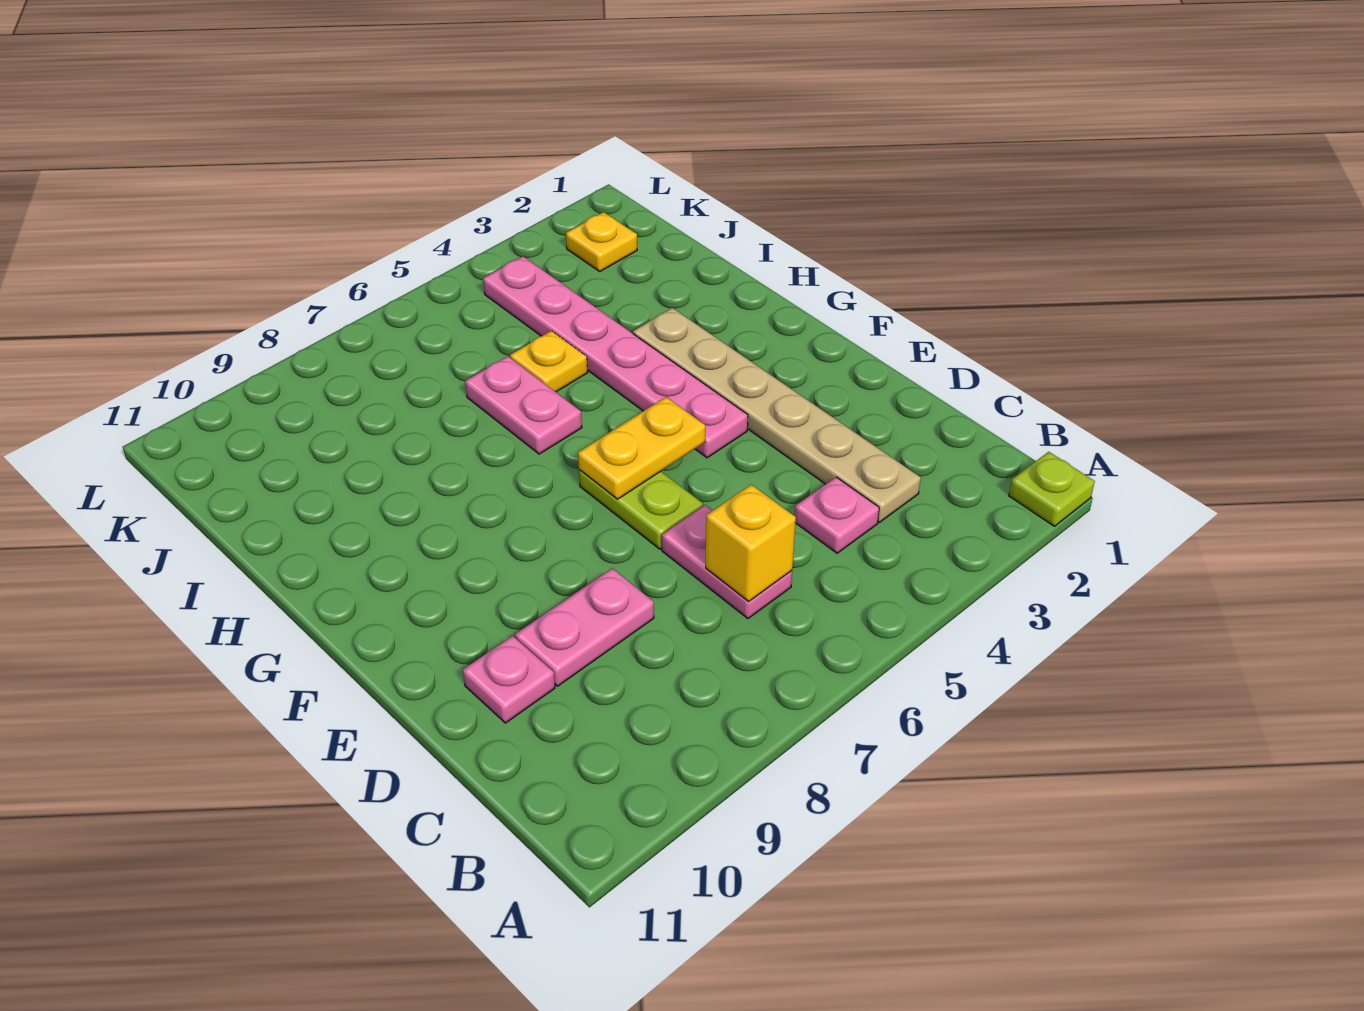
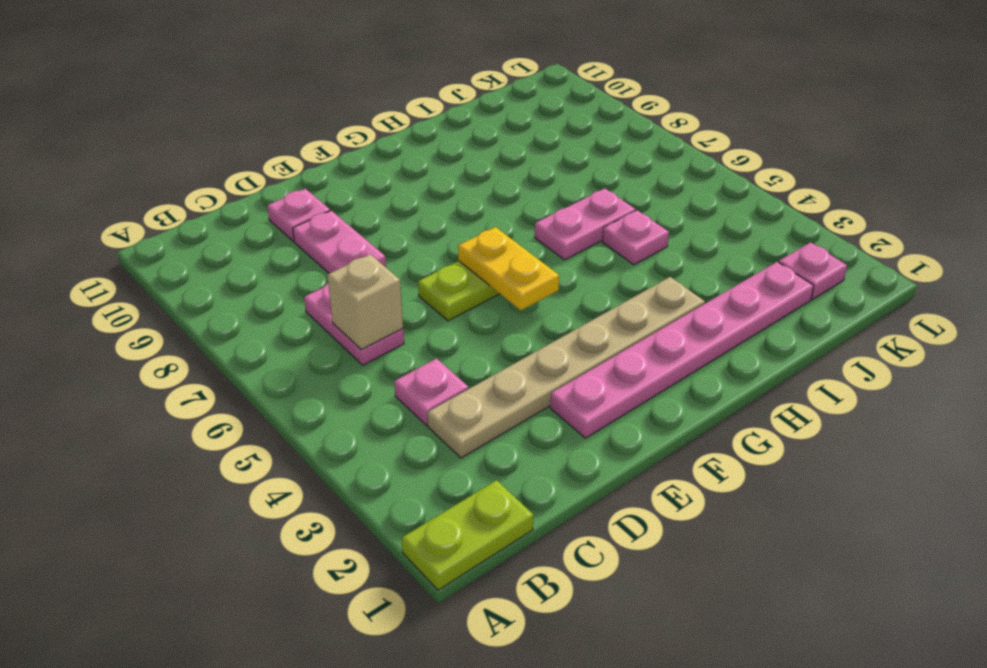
lime plate A1 level 1 -> lime plate A1:B1 level 1
pink plate C6:D6 level 1 -> pink plate C6:C7 level 1
yellow brick C6 level 2 -> tan brick C6 level 2
pink plate F4:K4 level 1 -> pink plate E2:J2 level 1
yellow plate I5 level 1 -> pink plate I5 level 1
yellow plate K2 level 1 -> pink plate K2 level 1

